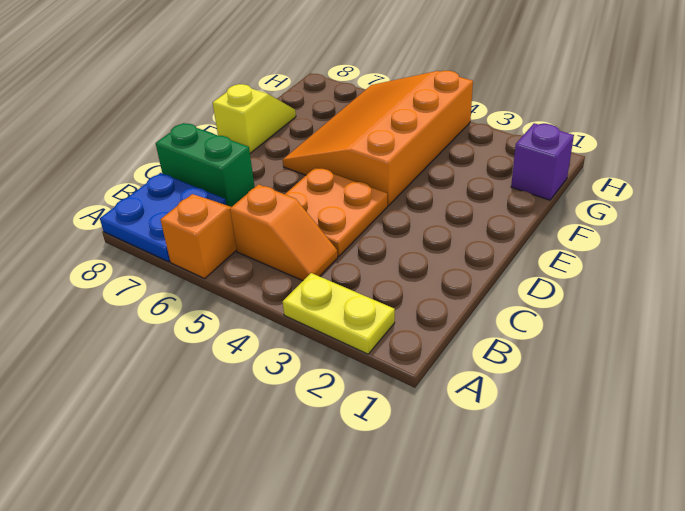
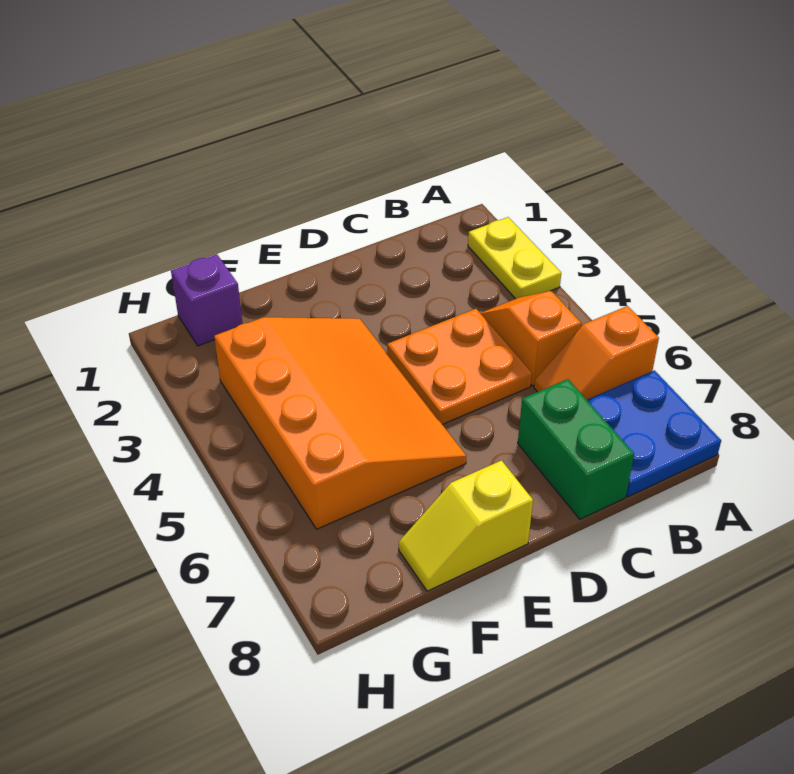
orange slope E4:H6 level 1 top 4 -> orange slope E3:G6 level 1 top G

